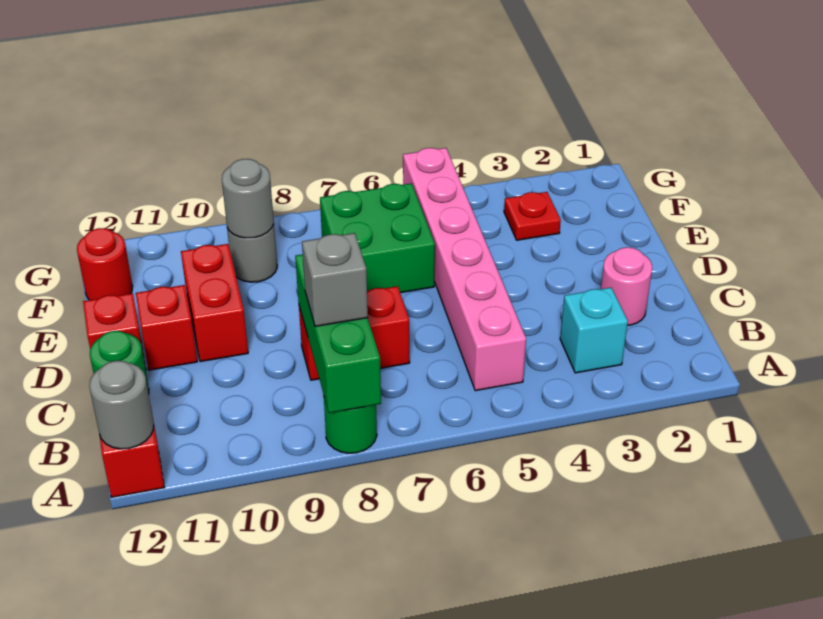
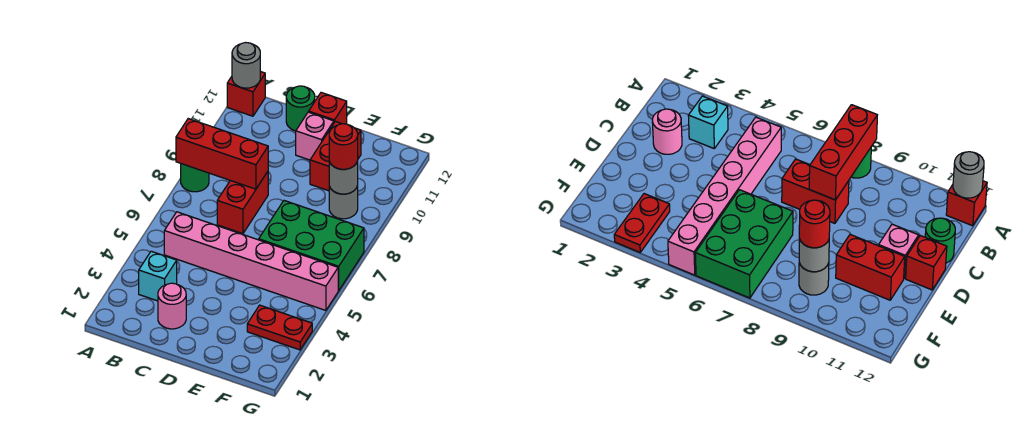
green brick A8:C8 level 2 -> red brick A8:C8 level 2
grey brick B8 level 3 -> none
red brick D10:E10 level 1 -> red brick E10:E11 level 1
red brick D11 level 1 -> pink brick D11 level 1
green brick E6:F7 level 1 -> green brick E6:G7 level 1
red plate F3 level 1 -> red plate F3:G3 level 1
red round brick F12 level 1 -> red round brick F9 level 3

